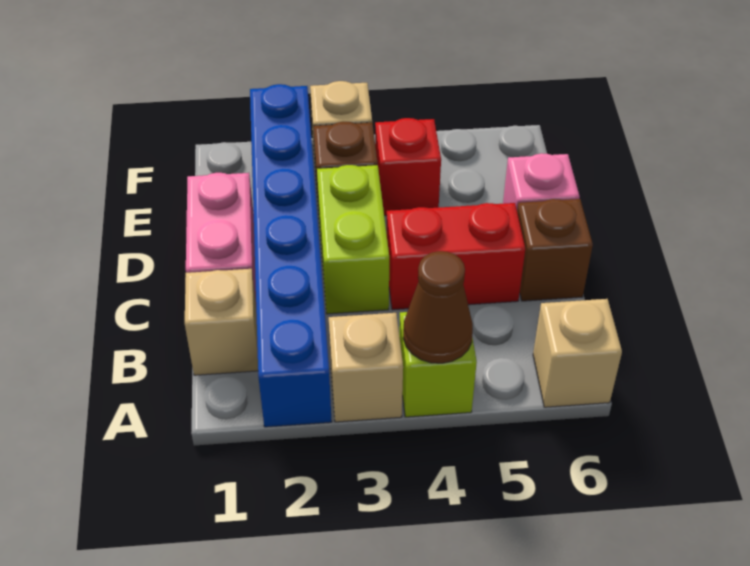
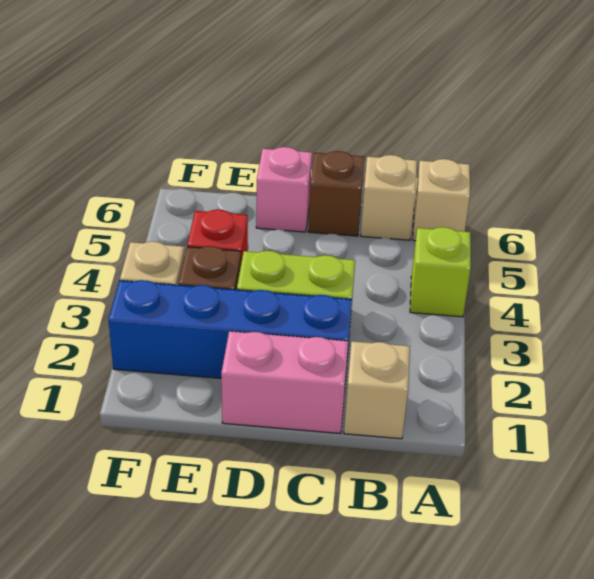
blue brick A2:F2 level 1 -> blue brick C2:F2 level 1
tan brick A3 level 1 -> tan brick B6 level 1
brown cone A4 level 2 -> none
red brick C4:C5 level 1 -> none

